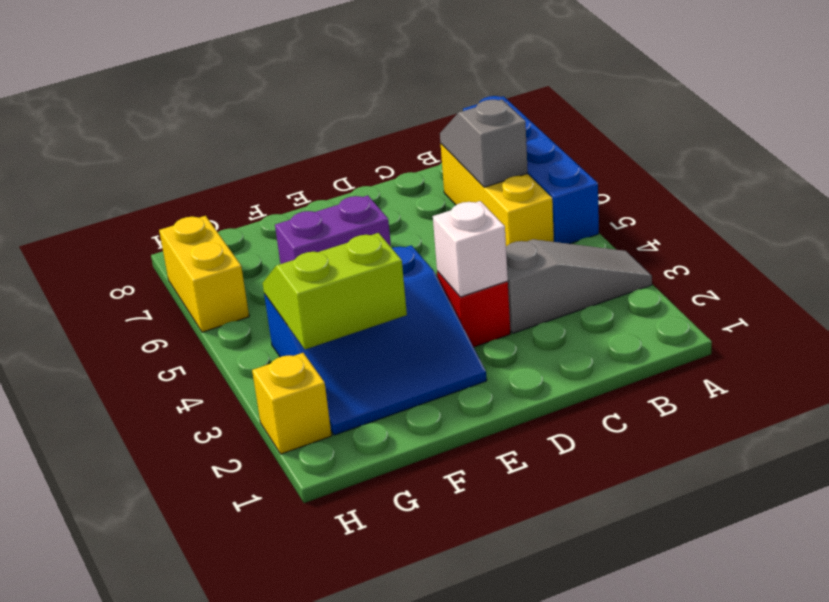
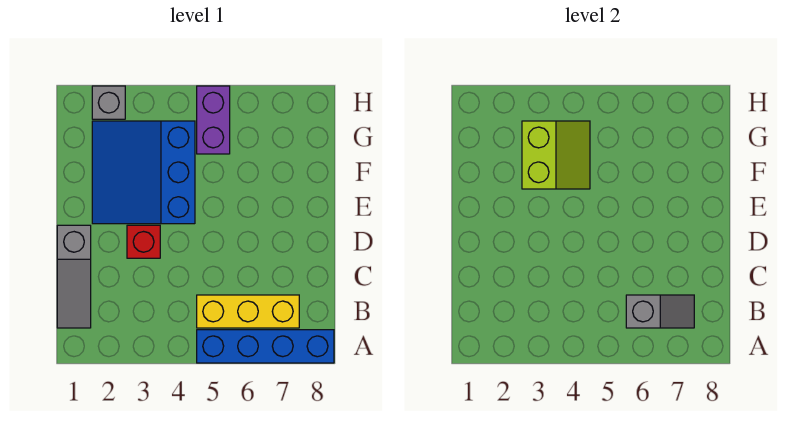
grey slope A3:C3 level 1 top C -> grey slope B1:D1 level 1 top D
white brick D3 level 2 -> none
purple brick E6:F6 level 1 -> purple brick G5:H5 level 1
yellow brick H2 level 1 -> grey brick H2 level 1
yellow brick H6:H7 level 1 -> none

